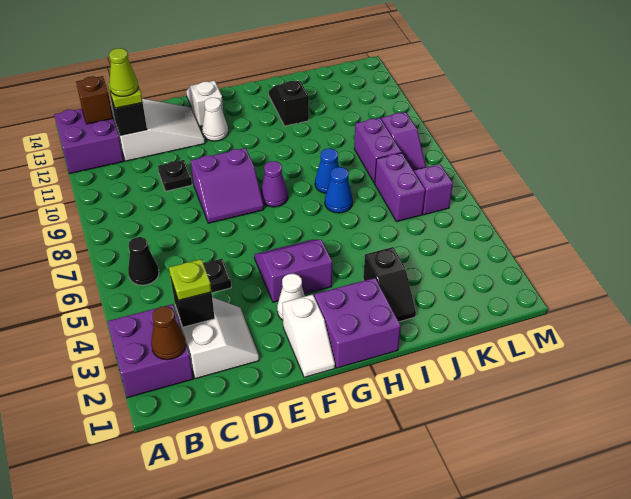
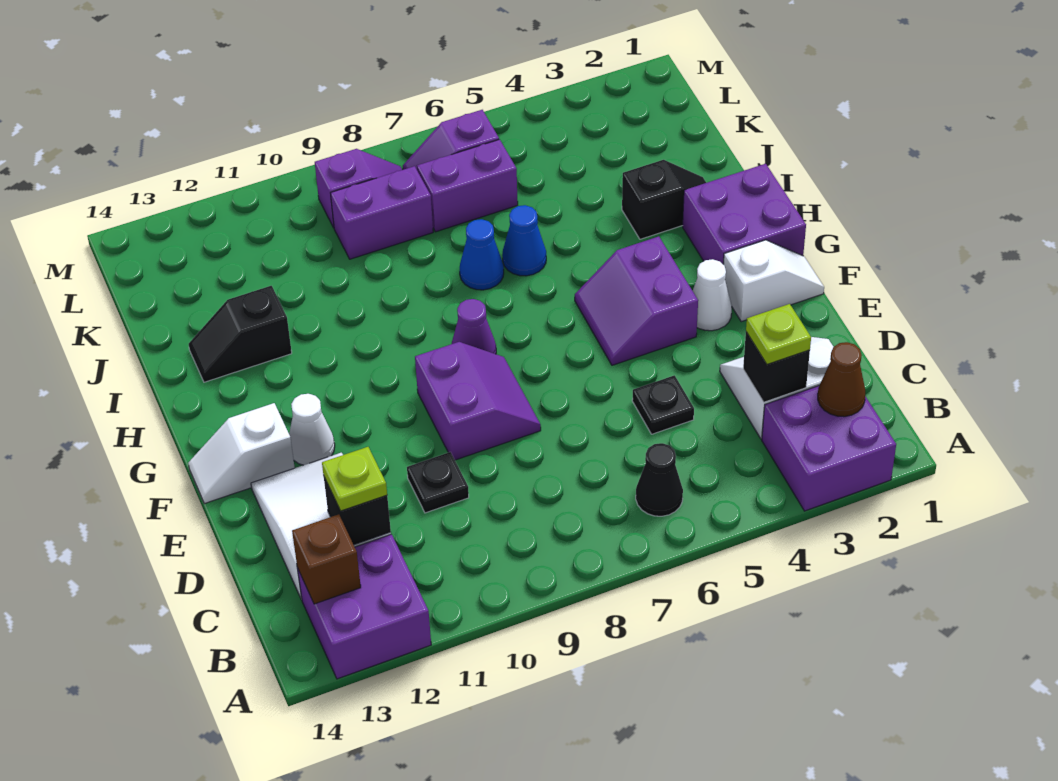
lime cone C12 level 4 -> none
blue cone I8 level 1 -> blue cone I6 level 1

